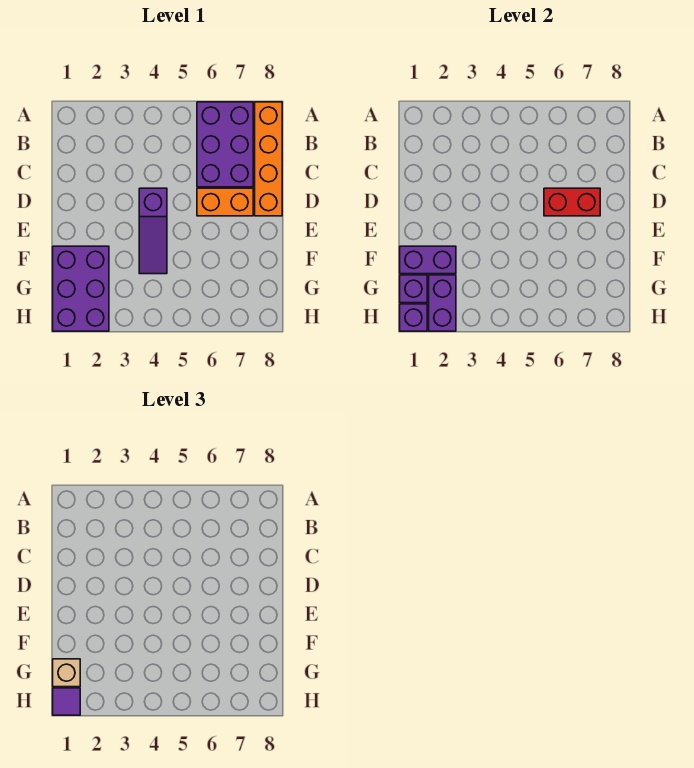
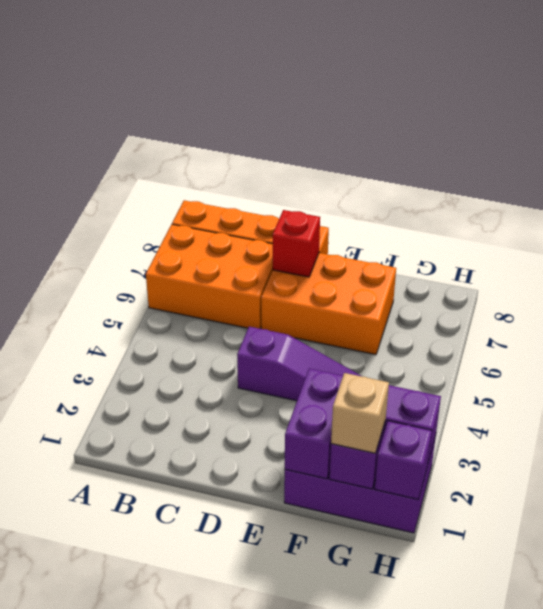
purple brick A6:C7 level 1 -> orange brick A6:C7 level 1
orange brick D6:D7 level 1 -> orange brick D6:F7 level 1
red brick D6:D7 level 2 -> red brick D7 level 2
purple tile H1 level 3 -> none

